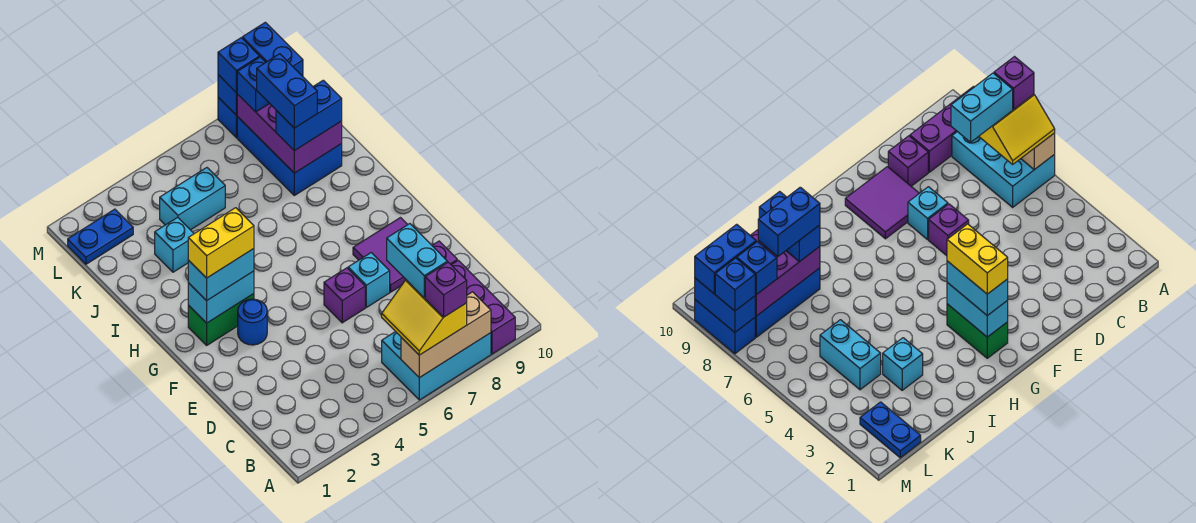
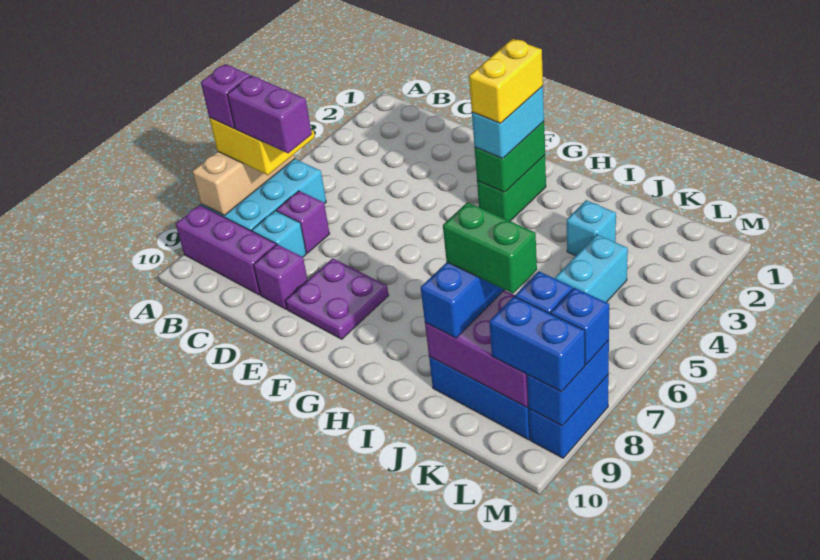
cyan brick B7:C7 level 4 -> purple brick B7:C7 level 4
purple brick E6 level 1 -> purple brick C7 level 1
cyan brick E7 level 1 -> cyan brick C8 level 1
purple tile E8:F9 level 1 -> purple plate E8:F9 level 1
blue round brick F3 level 1 -> none
cyan brick G2:G3 level 2 -> green brick G2:G3 level 2
blue brick J8:K8 level 4 -> green brick J8:K8 level 4
blue plate L1:L2 level 1 -> none

